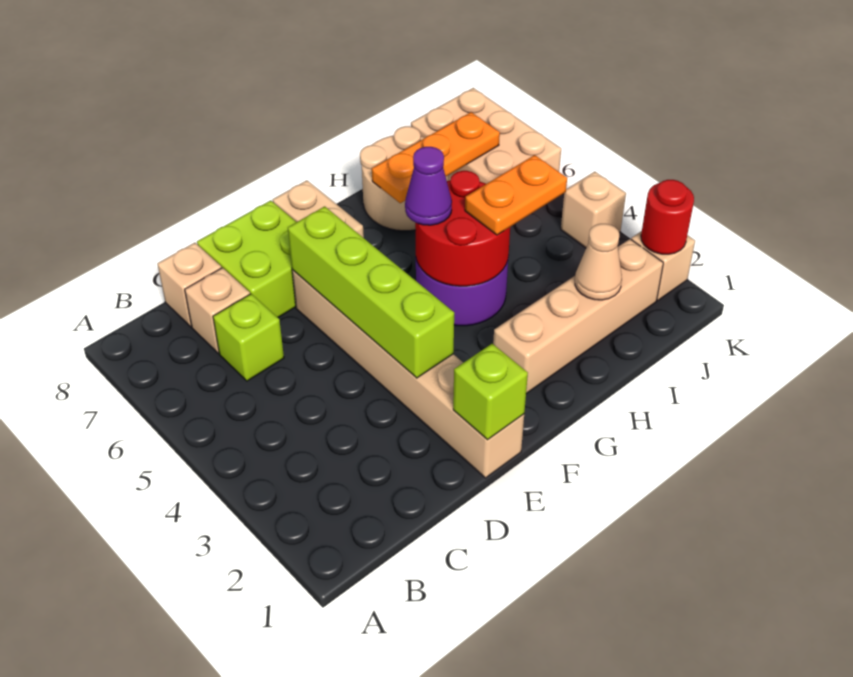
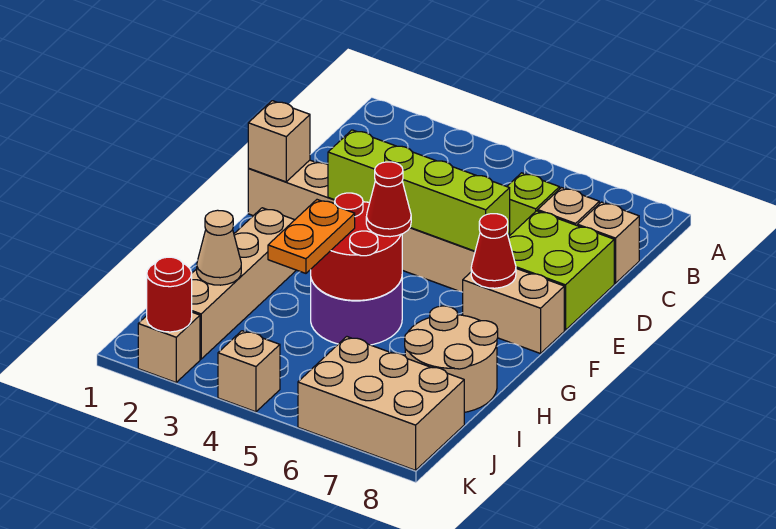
lime brick E1 level 2 -> tan brick E1 level 2
none -> red cone F7 level 2
purple cone G5 level 3 -> red cone G5 level 3
orange plate H7:J7 level 2 -> none

